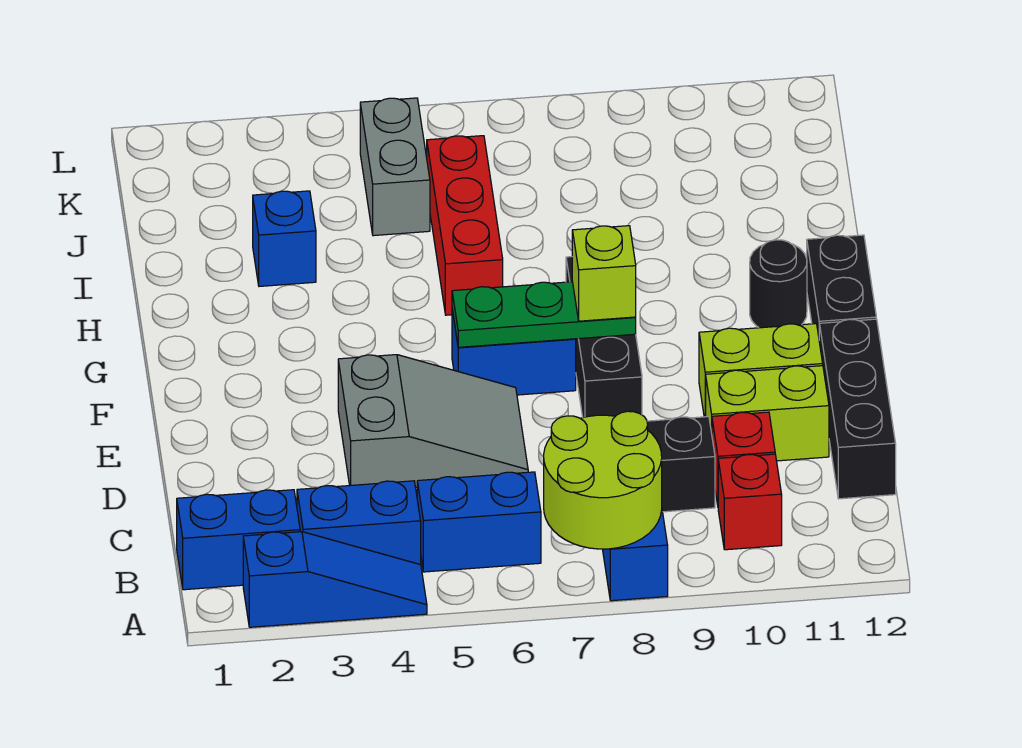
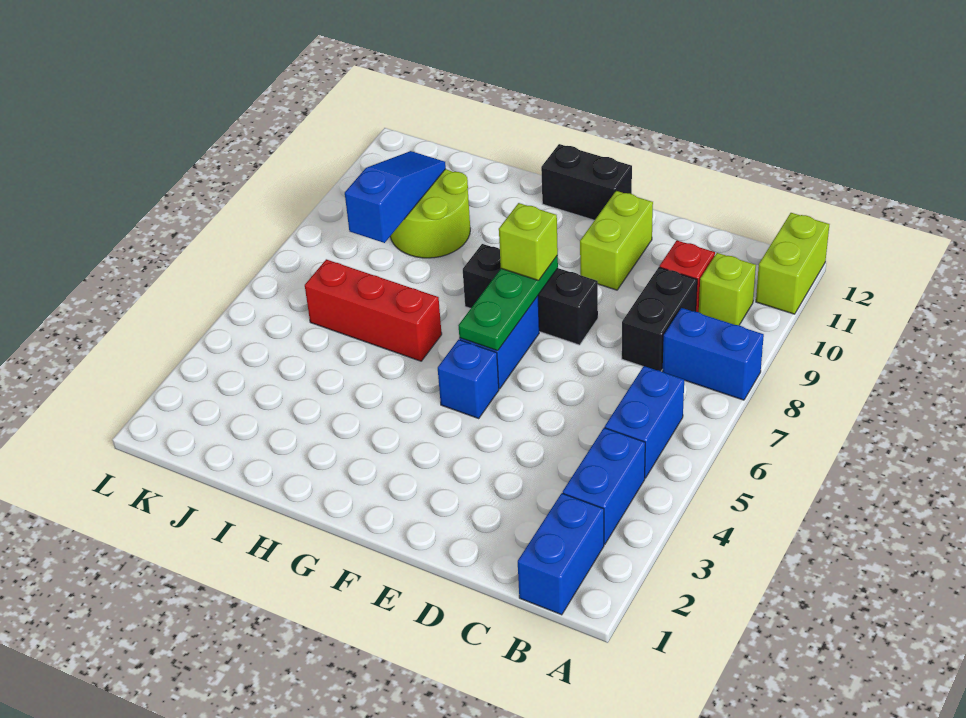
blue slope A2:A4 level 1 top 2 -> blue slope J8:J10 level 2 top 8
lime round brick A7:B8 level 2 -> lime round brick I9:J10 level 1
red brick B10 level 1 -> lime brick B10 level 1
black brick C12:E12 level 1 -> none
grey slope D4:E6 level 1 top 4 -> none
lime brick D10:D11 level 1 -> lime brick A11:A12 level 1
black round brick G11 level 1 -> none
blue brick I3 level 1 -> blue brick F5 level 1
grey brick J5:K5 level 1 -> none

